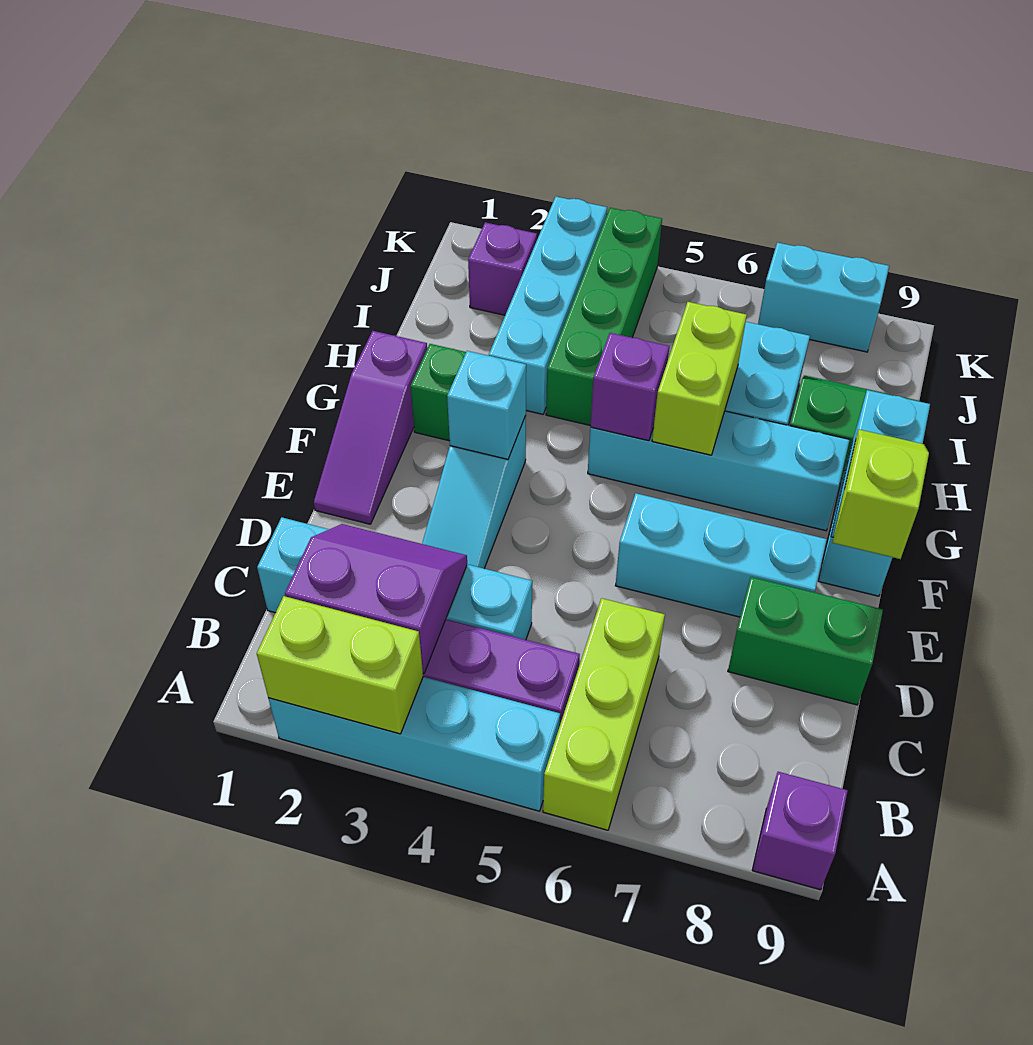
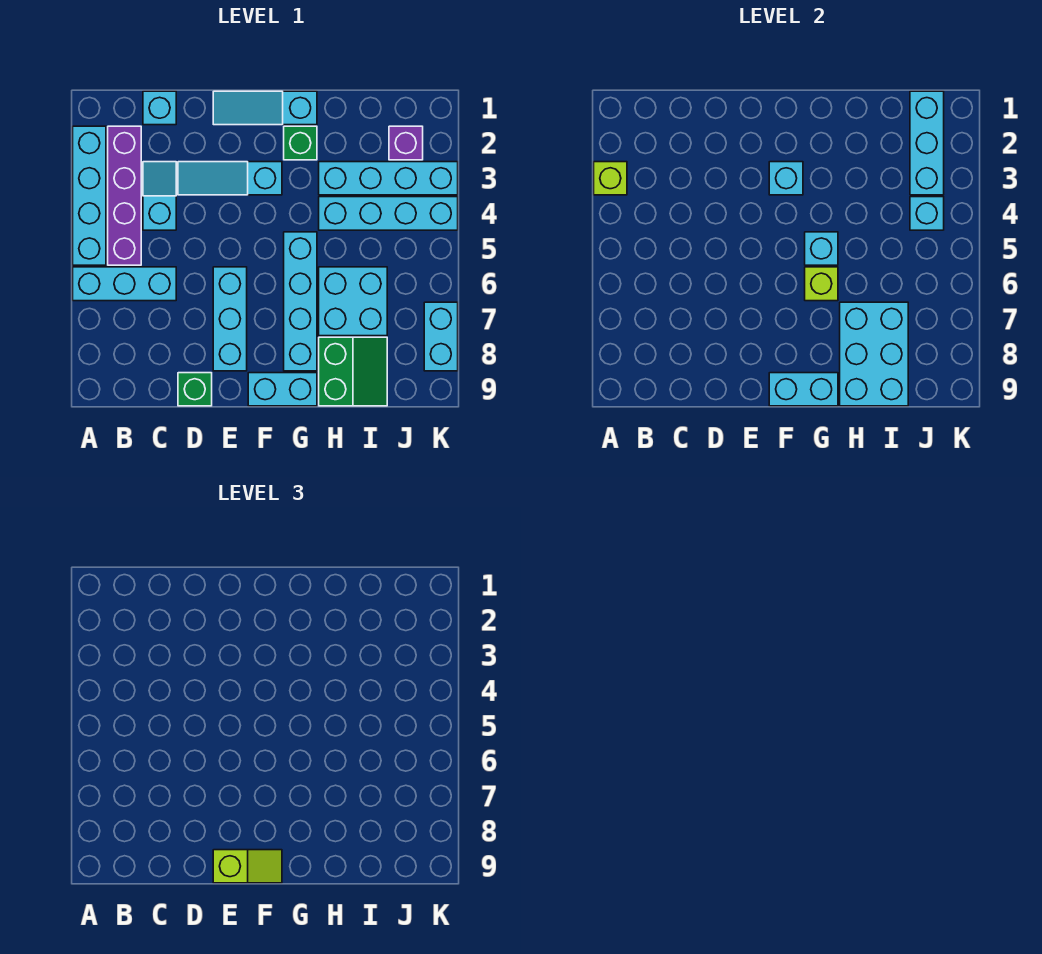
lime brick A2:A3 level 2 -> lime brick A3 level 2
lime brick A6:C6 level 1 -> cyan brick A6:C6 level 1
purple brick A9 level 1 -> none
purple slope B2:C3 level 2 top B -> none
green brick D8:D9 level 1 -> green brick D9 level 1
purple slope E1:G1 level 1 top G -> cyan slope E1:G1 level 1 top G
purple brick G5 level 2 -> cyan brick G5 level 2
lime brick G6:H6 level 2 -> lime brick G6 level 2
green brick H4:K4 level 1 -> cyan brick H4:K4 level 1
none -> cyan brick H7:I9 level 2
none -> cyan brick J1:J3 level 2
none -> cyan brick J4 level 2

